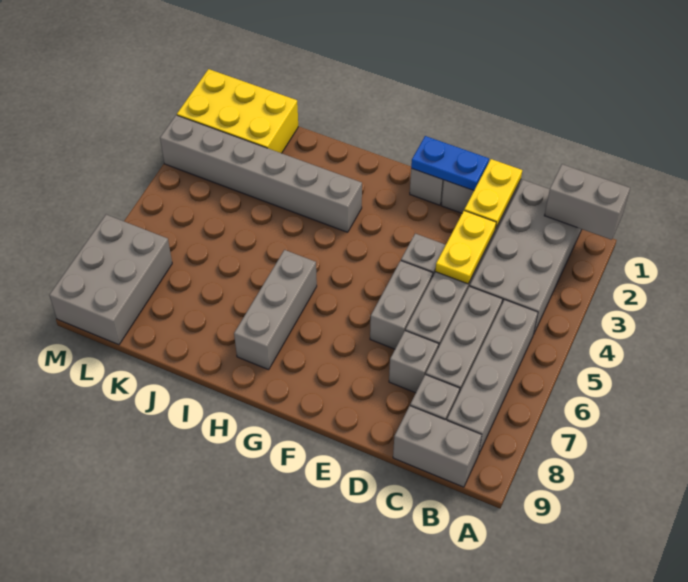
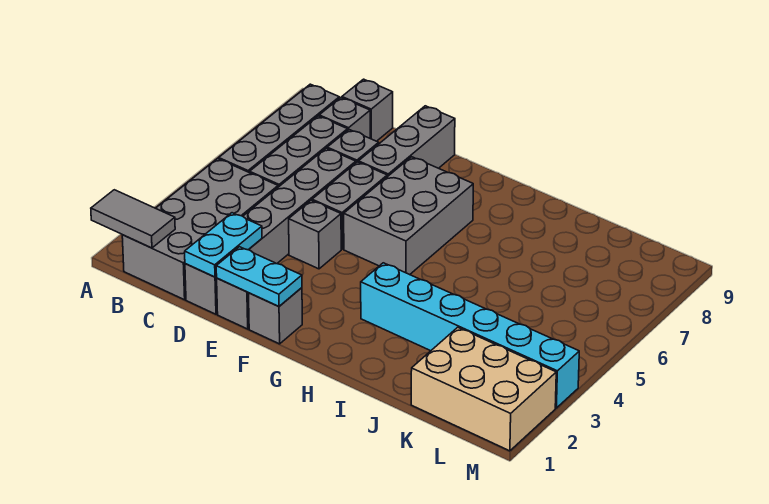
grey brick A1:B1 level 2 -> grey tile A1:B1 level 2
grey brick B9:C9 level 1 -> grey brick C9 level 1
yellow plate D1:D2 level 2 -> cyan plate D1:D2 level 2
yellow plate D3:D4 level 2 -> none
blue plate E1:F1 level 2 -> cyan plate E1:F1 level 2
grey brick H3:M3 level 1 -> cyan brick H3:M3 level 1
grey brick H6:H8 level 1 -> grey brick E7:E9 level 1
yellow brick K1:M2 level 1 -> tan brick K1:M2 level 1
grey brick L7:M9 level 1 -> grey brick F5:G7 level 1

